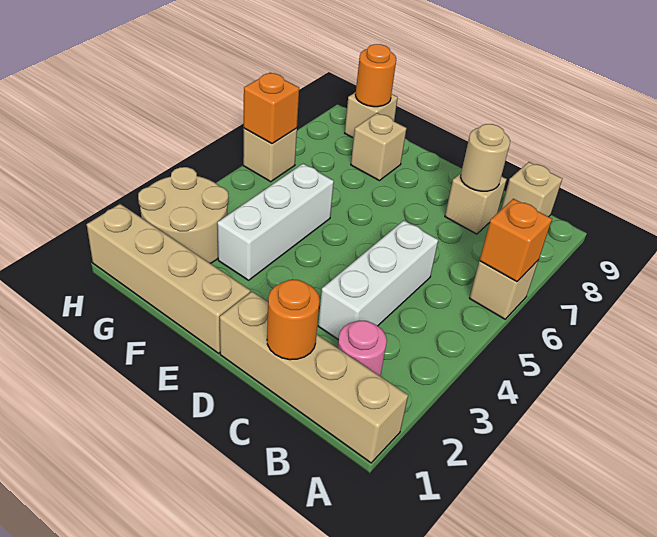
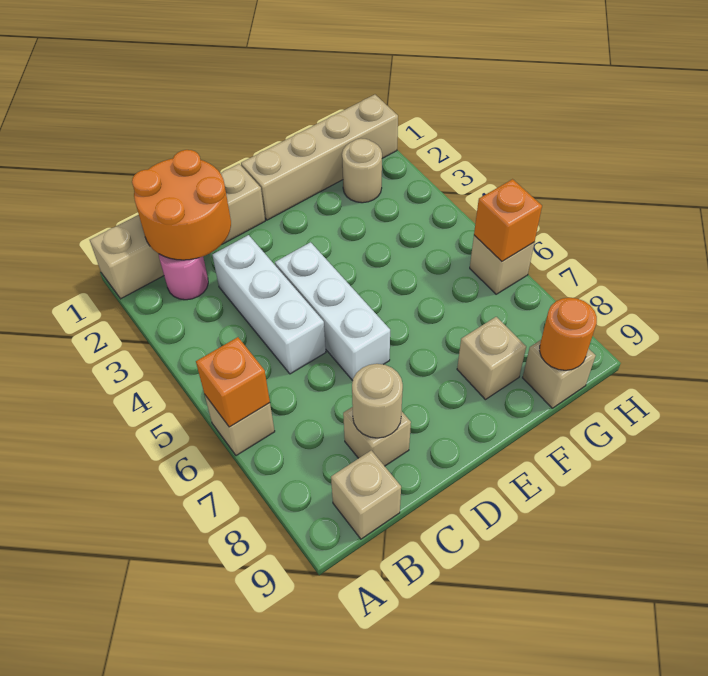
orange round brick C1 level 2 -> orange round brick B1:C2 level 2
white brick F3:F5 level 1 -> white brick D4:D6 level 1
tan round brick G2:H3 level 1 -> tan round brick G2 level 1

